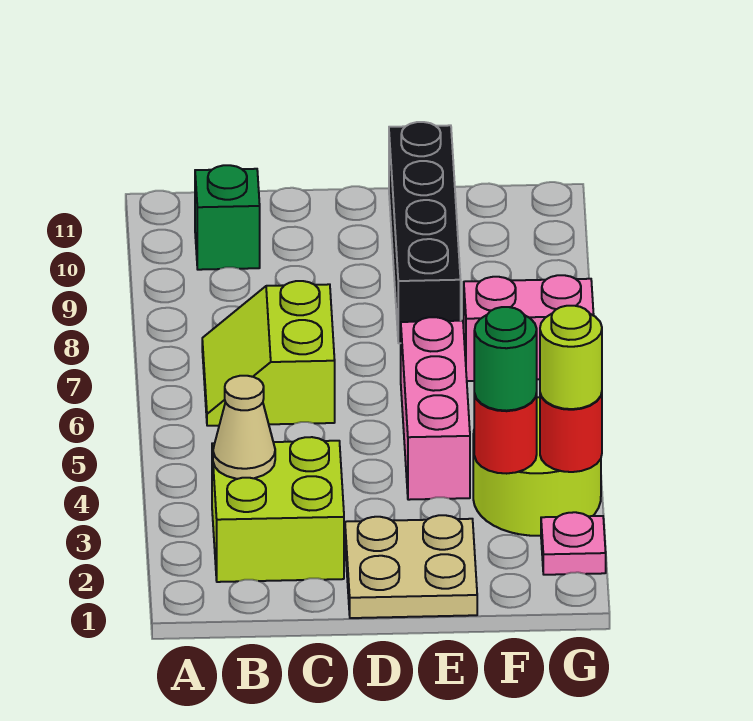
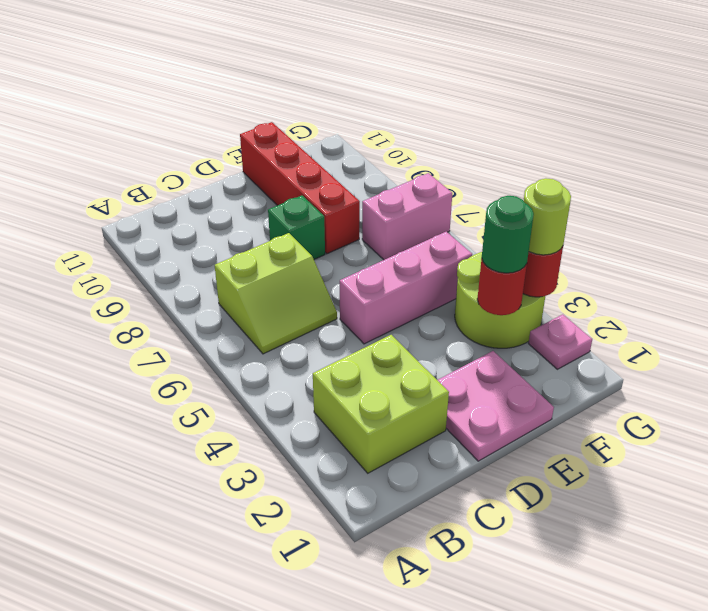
tan cone B3 level 2 -> none
lime slope B6:C7 level 1 top C -> lime slope B6:C7 level 1 top 7
green brick B10 level 1 -> green brick D8 level 1
tan plate D1:E2 level 1 -> pink plate D1:E2 level 1
pink brick E4:E6 level 1 -> pink brick D5:F5 level 1
black brick E8:E11 level 1 -> red brick E8:E11 level 1

